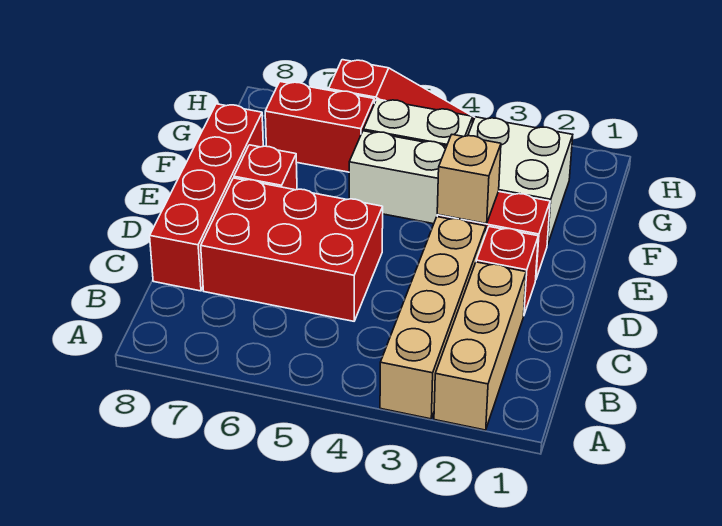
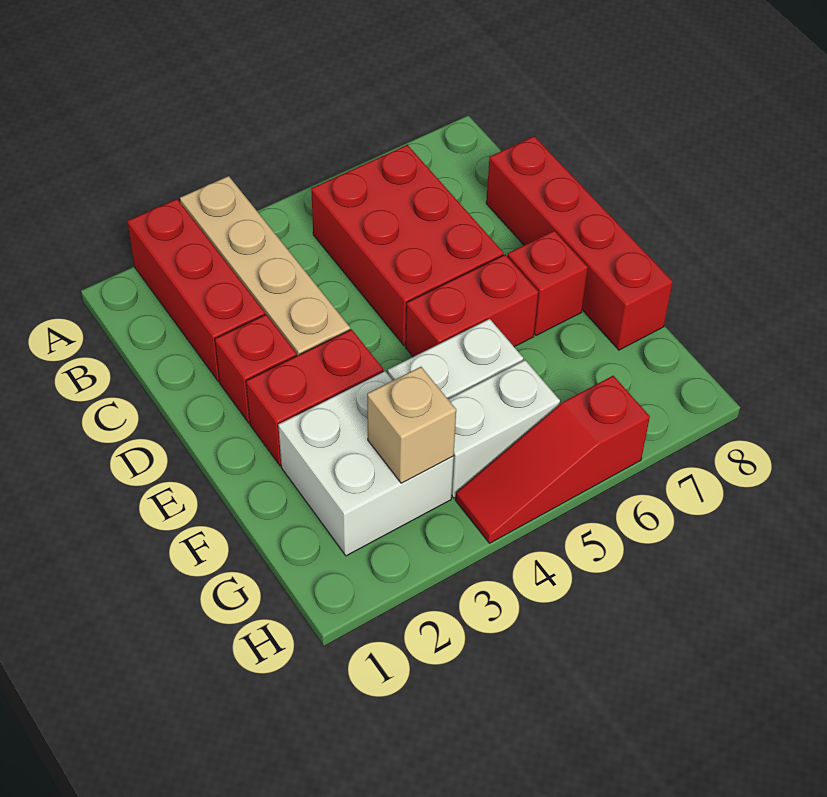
tan brick A2:C2 level 1 -> red brick A2:C2 level 1
red brick C5:D7 level 1 -> red brick B5:D6 level 1
tan brick E3 level 2 -> tan brick G3 level 2
red brick G6:G7 level 1 -> red brick E5:E6 level 1

